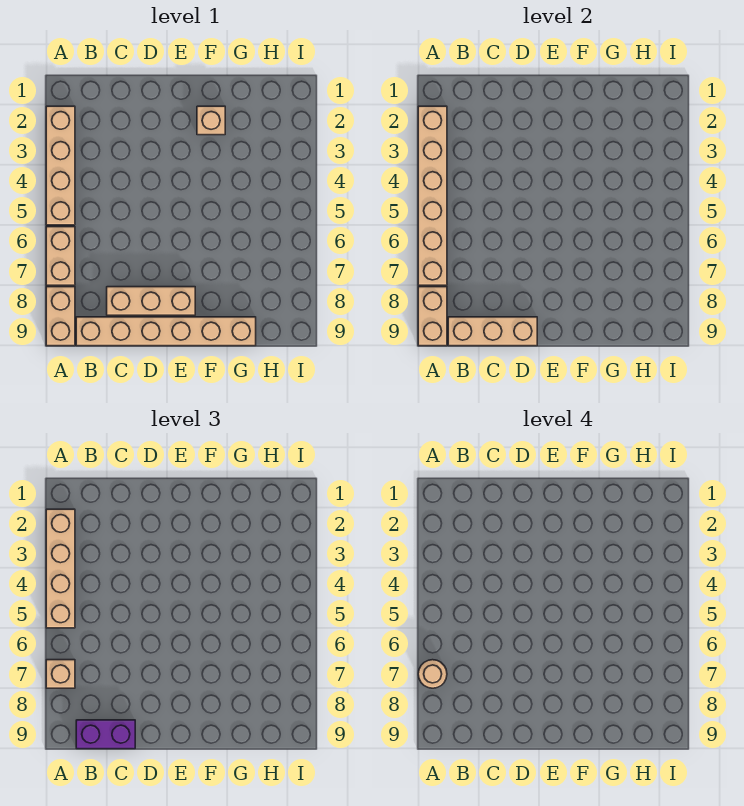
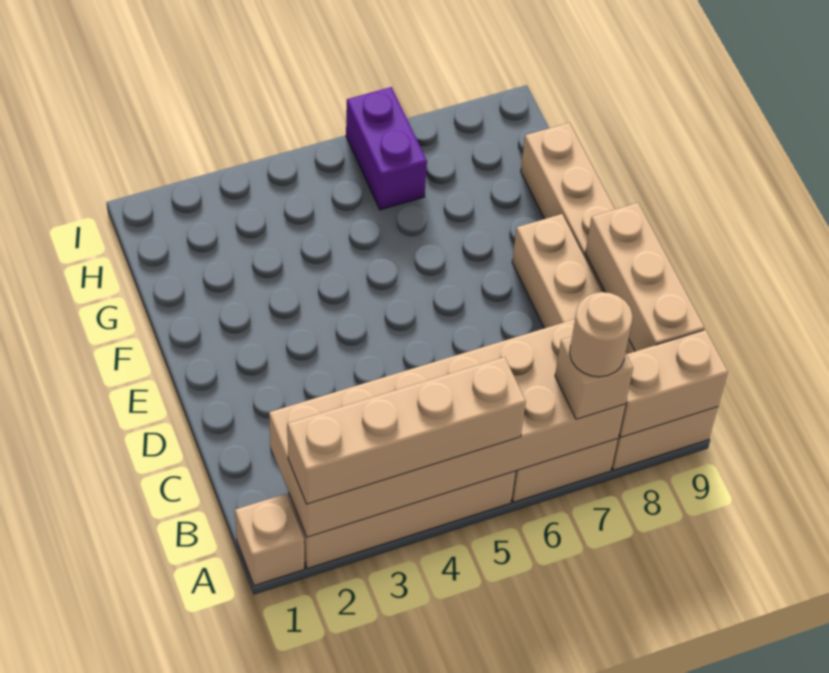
tan brick A2:A7 level 2 -> tan brick A2:B7 level 2
purple brick B9:C9 level 3 -> purple brick H6:I6 level 1
tan brick F2 level 1 -> tan brick A1 level 1

